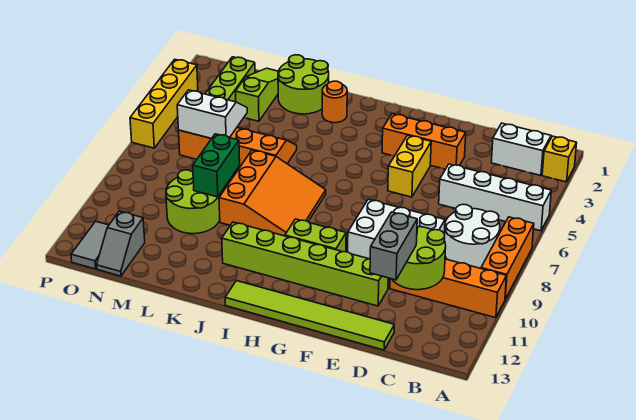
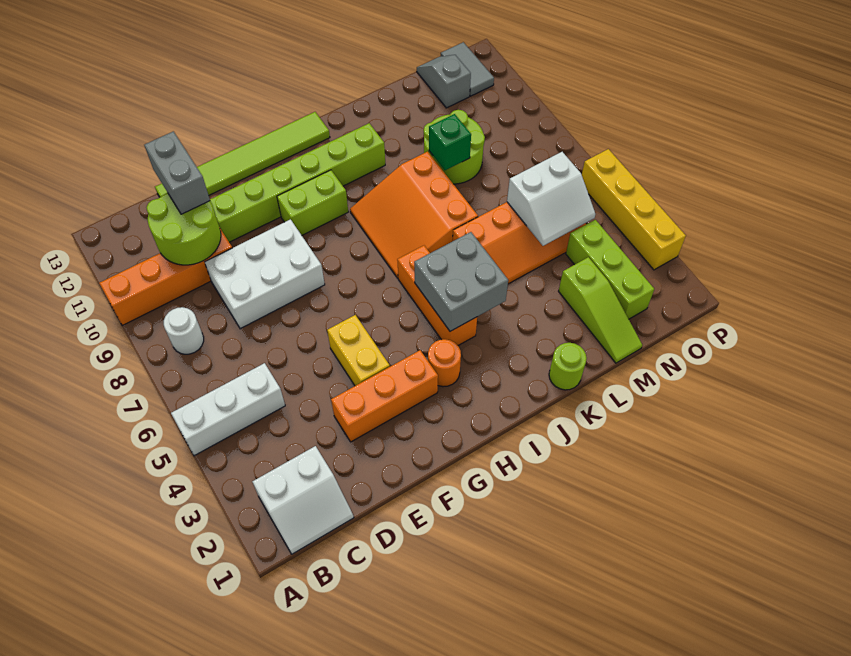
yellow brick A2 level 1 -> none
white brick A5:D5 level 1 -> white brick A5:C5 level 1
orange brick A7:A9 level 1 -> orange brick I4:I6 level 1
white round brick B7:C8 level 1 -> white round brick B8 level 1
none -> grey brick I4:J5 level 2
orange round brick J2 level 1 -> orange round brick H3 level 1
lime round brick K1:L2 level 1 -> lime round brick K1 level 1
green brick L8:L9 level 2 -> green brick L9 level 2

